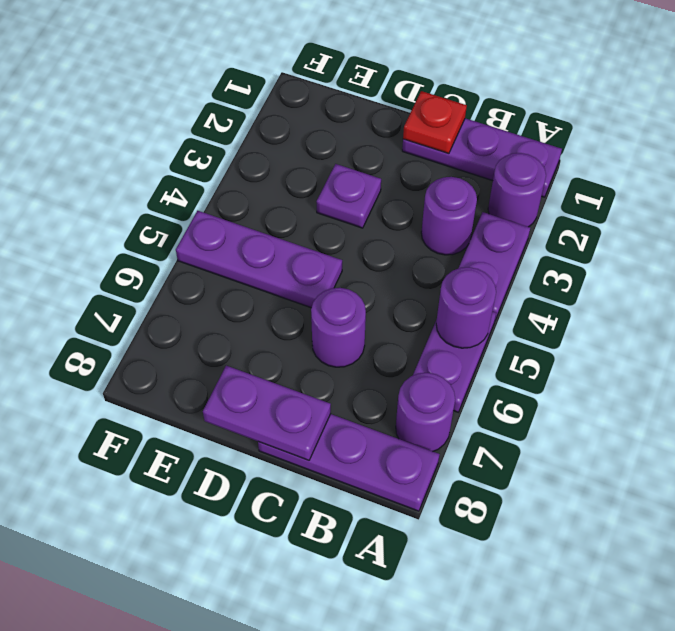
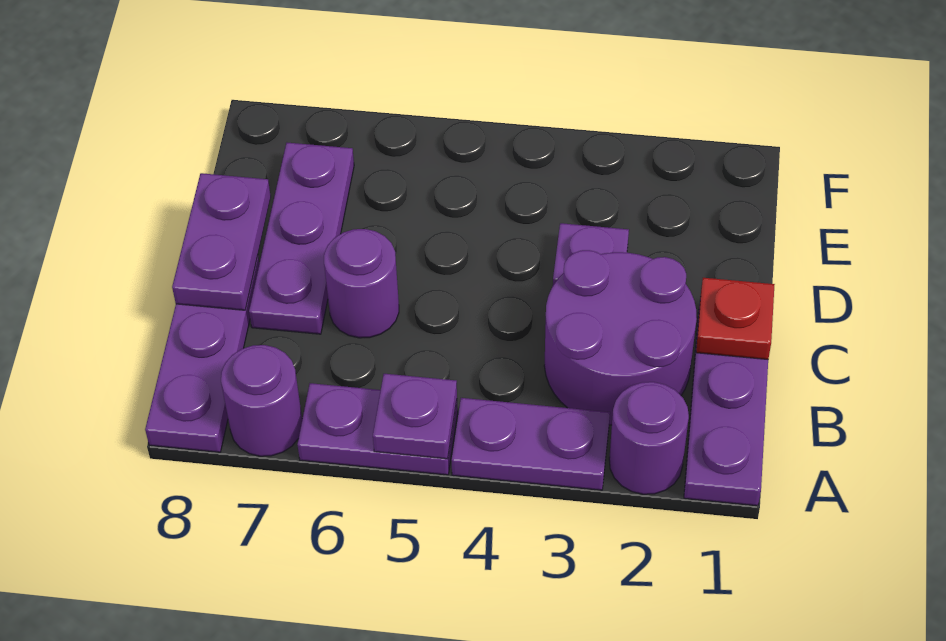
purple round brick A5 level 2 -> purple plate A5 level 2
purple round brick B3 level 1 -> purple round brick B2:C3 level 1
purple plate D5:F5 level 1 -> purple plate C7:E7 level 1

